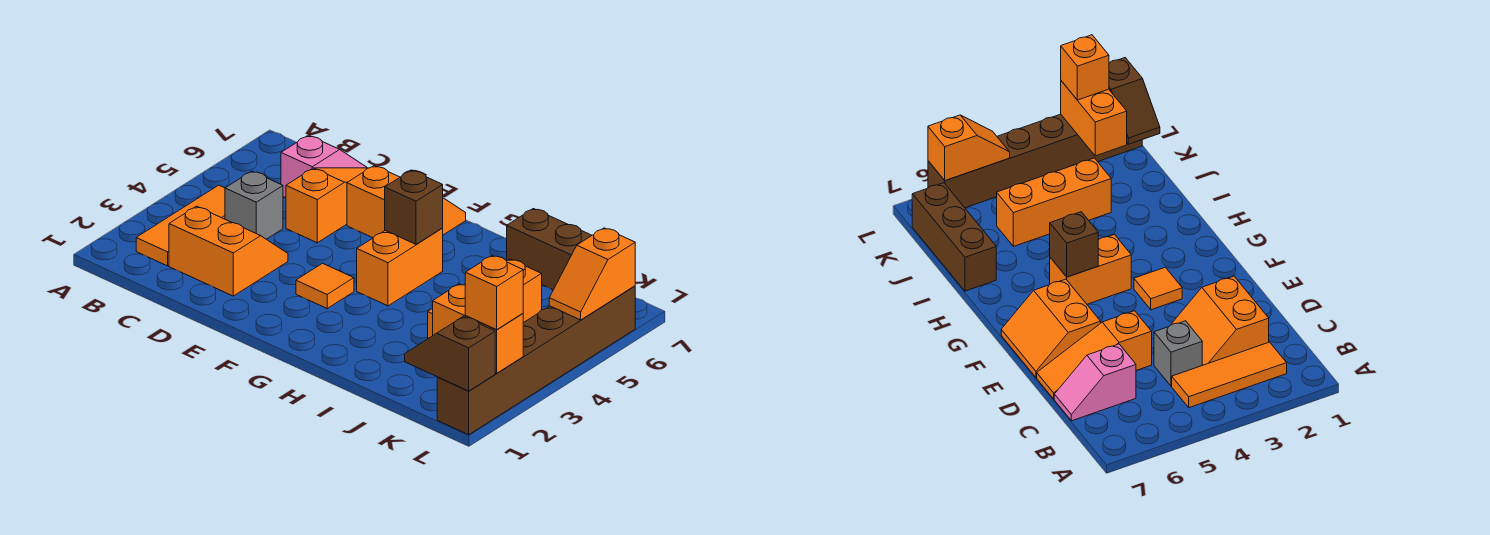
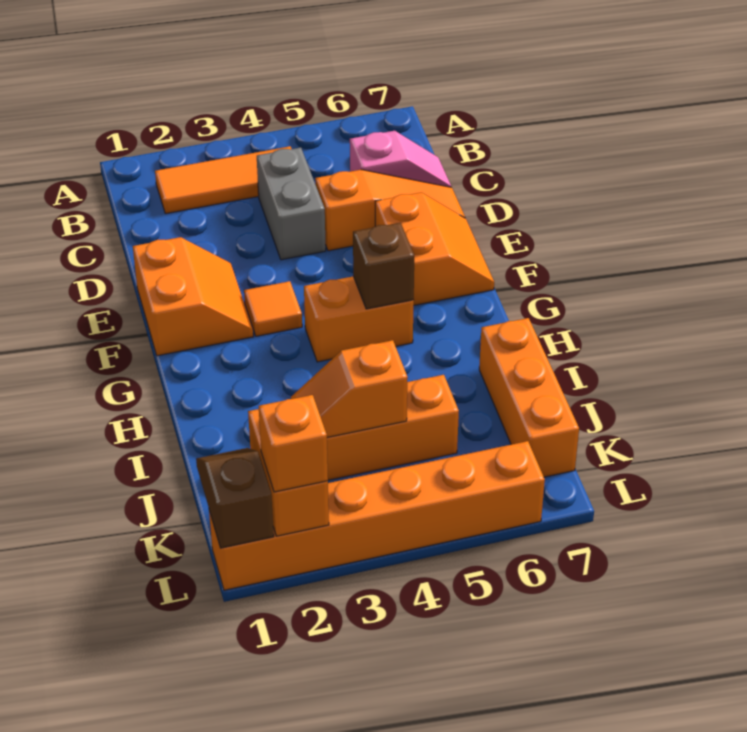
orange slope C2:D3 level 1 top 2 -> orange slope E1:F2 level 1 top 1
grey brick C4 level 1 -> grey brick C4:D4 level 1
brown brick I7:K7 level 1 -> orange brick I7:K7 level 1
brown brick L1:L6 level 1 -> orange brick L1:L6 level 1
orange slope L5:L6 level 2 top 6 -> orange slope J3:J4 level 2 top 4

